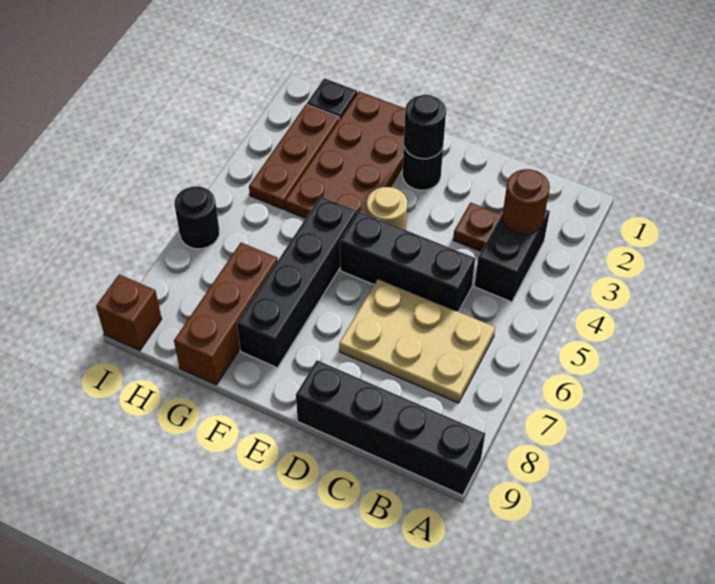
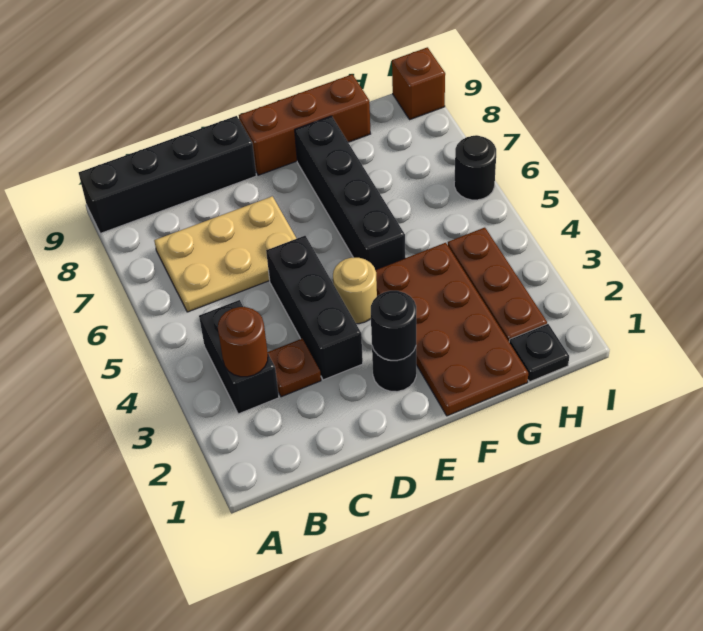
black brick C5:E5 level 1 -> black brick D3:D5 level 1
brown brick G7:G9 level 1 -> brown brick E9:G9 level 1

